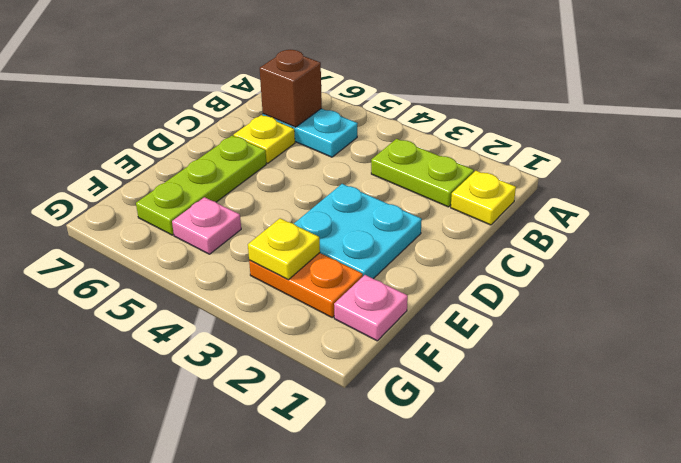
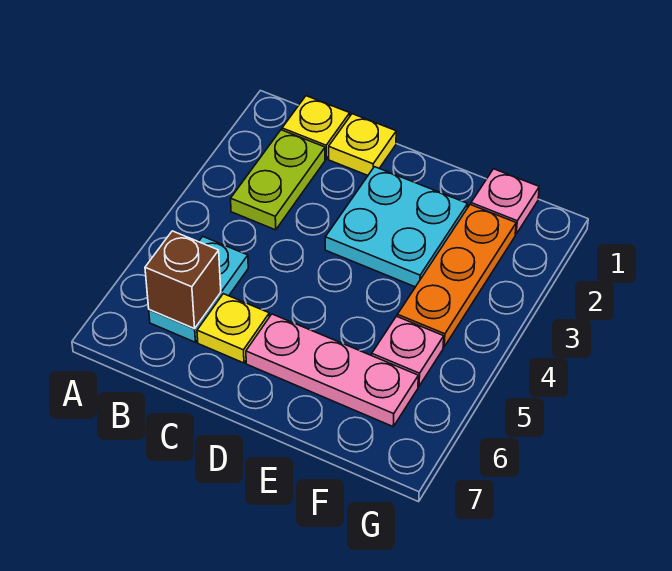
lime plate D6:F6 level 1 -> pink plate D6:F6 level 1
orange plate F2:F3 level 1 -> orange plate F2:F4 level 1
yellow plate F3 level 2 -> yellow plate C1 level 1

